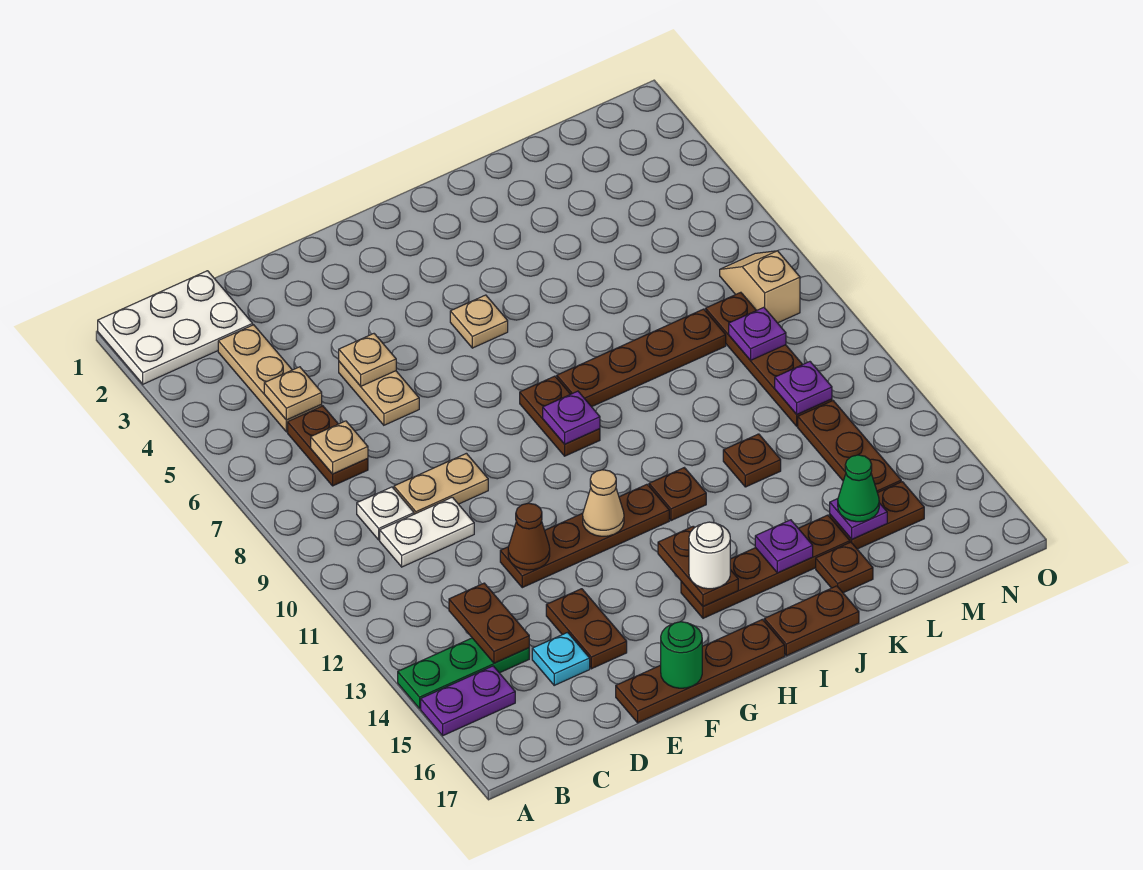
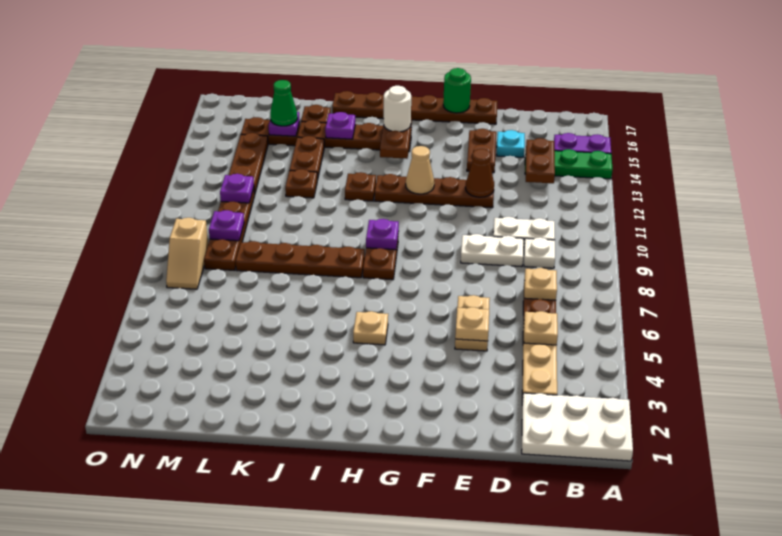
tan plate D9:E9 level 1 -> white plate D9:E9 level 1
none -> brown plate K13:K14 level 1

